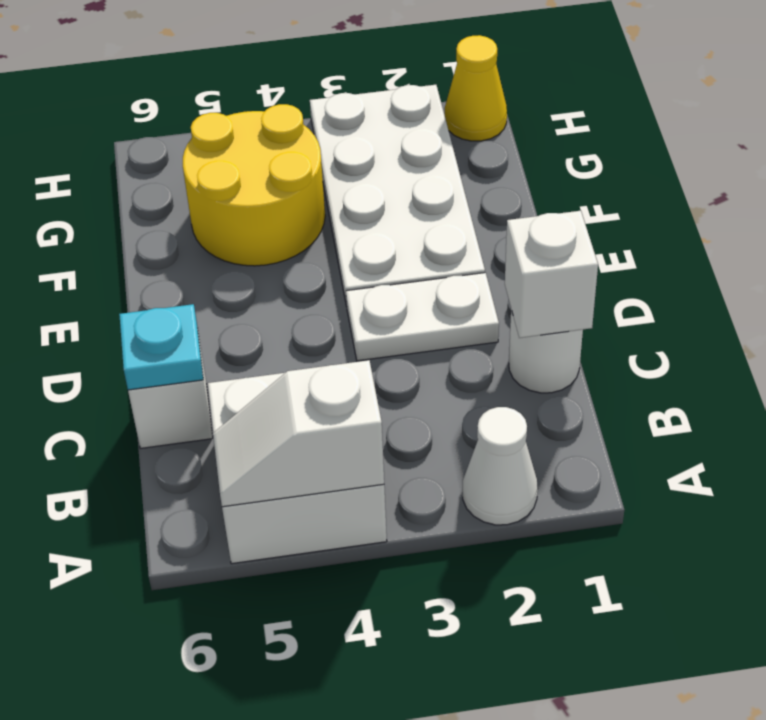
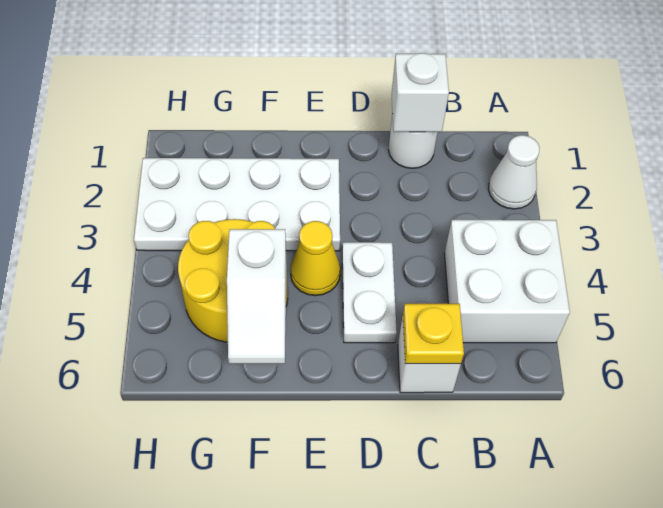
white slope A4:A5 level 2 top 4 -> white slope F5:F6 level 2 top 5
cyan plate C6 level 2 -> yellow plate C6 level 2
white plate D2:D3 level 1 -> white plate D4:D5 level 1
yellow cone H1 level 1 -> yellow cone E4 level 1

